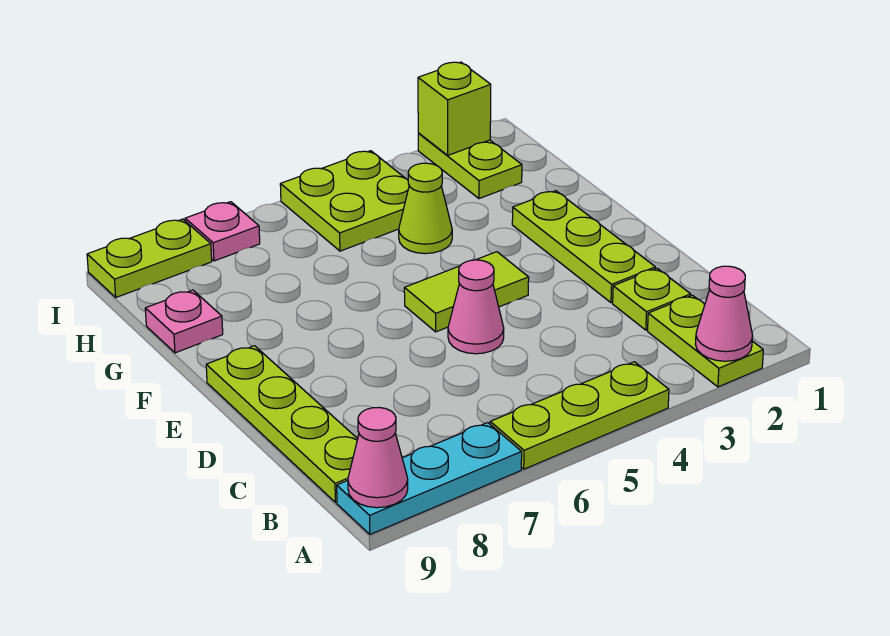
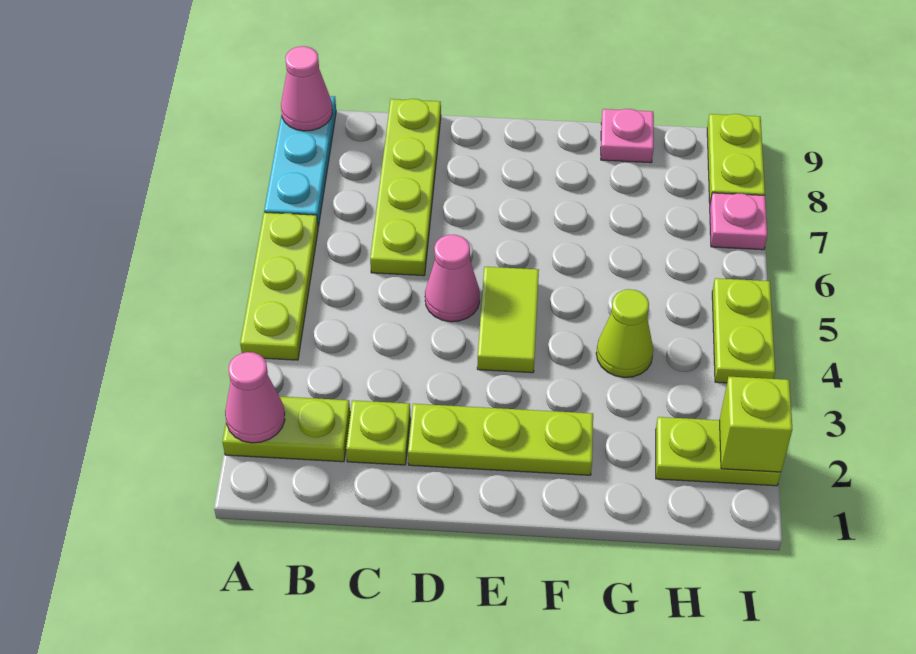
lime plate B9:E9 level 1 -> lime plate C6:C9 level 1
lime plate H4:I5 level 1 -> lime plate I4:I5 level 1

